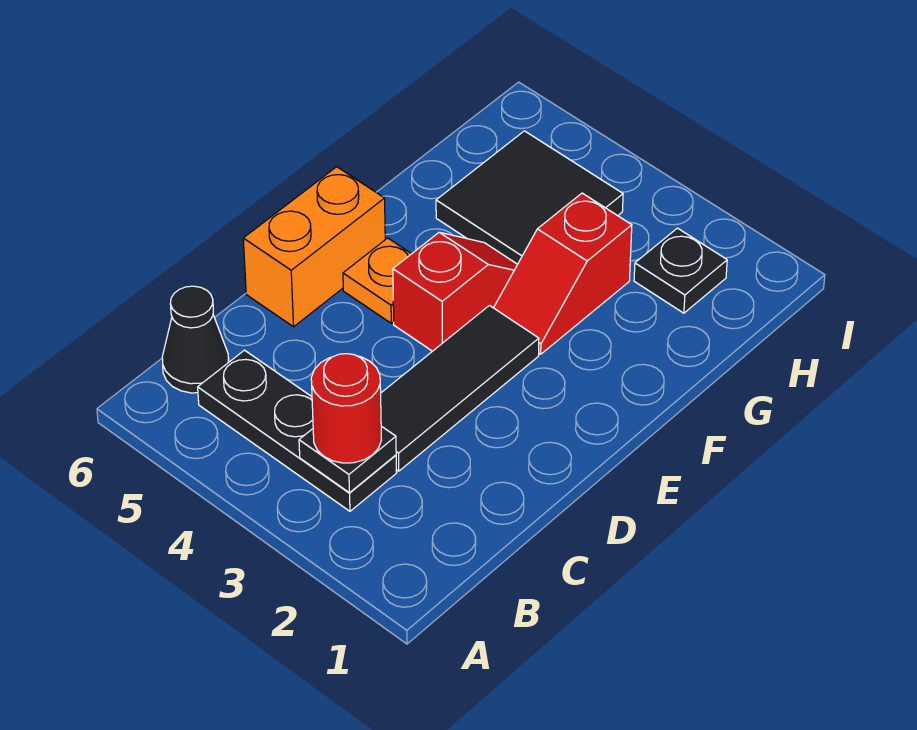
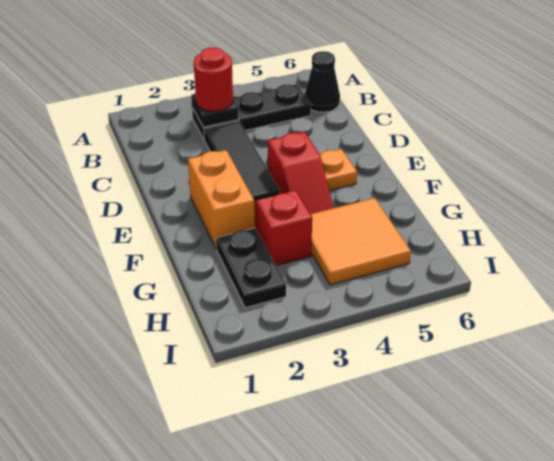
orange brick D6:E6 level 1 -> orange brick E2:F2 level 1
black tile G4:H5 level 1 -> orange tile G4:H5 level 1
black plate H2 level 1 -> black plate G2:H2 level 1

